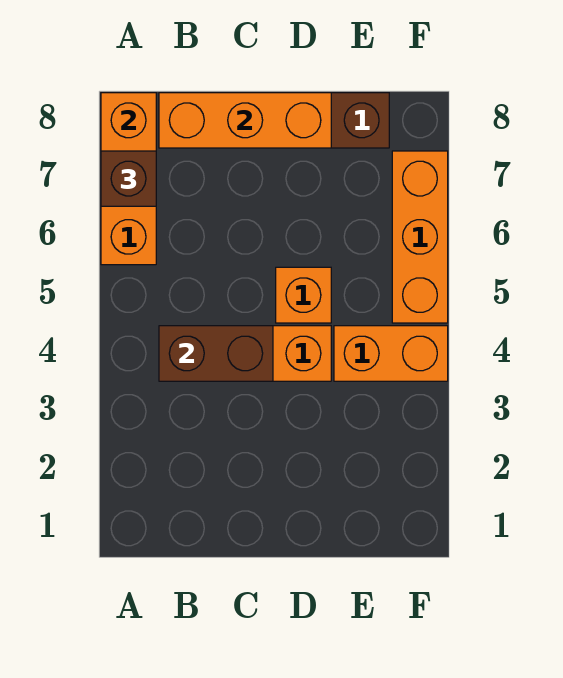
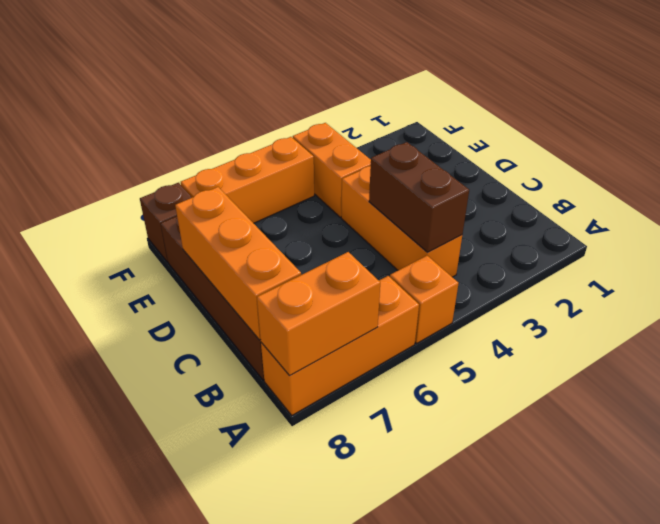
brown brick A7 level 3 -> brown brick F8 level 1
orange brick D5 level 1 -> orange brick A5 level 1

